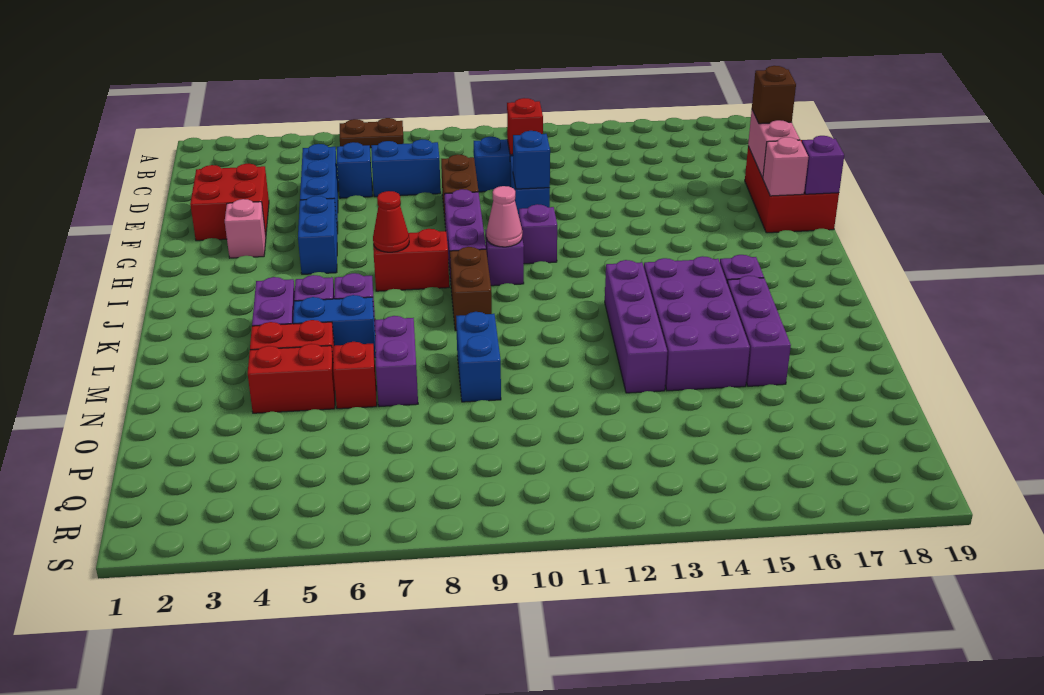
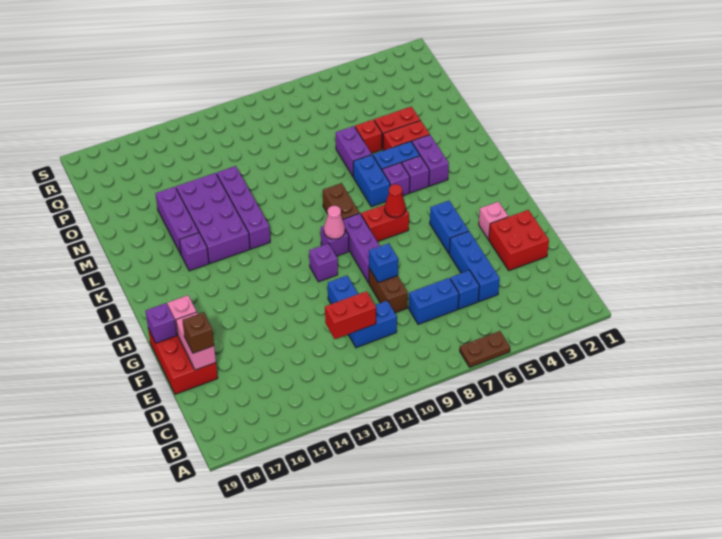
red brick D11 level 2 -> red brick D11:D12 level 2
blue brick F11 level 2 -> blue brick F9 level 2
blue brick M9:N9 level 1 -> blue brick K7:L7 level 1

